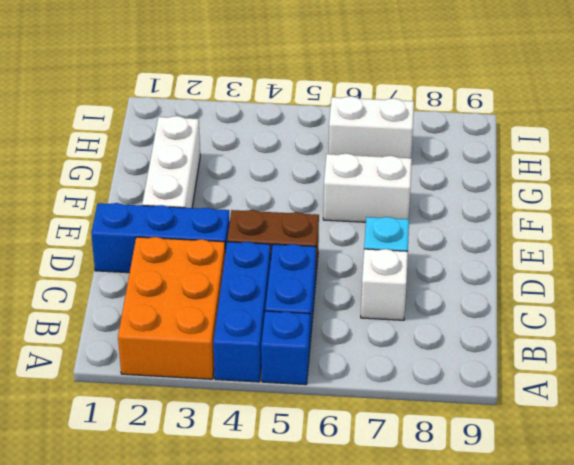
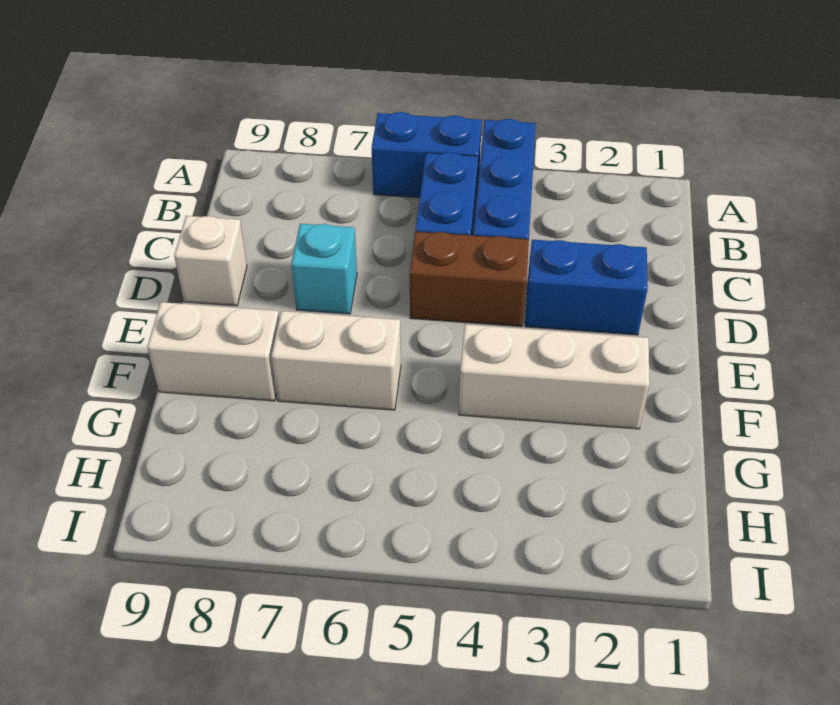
orange brick A2:C3 level 1 -> none
blue brick A5 level 1 -> blue brick A5:A6 level 1
white brick C7 level 1 -> white brick D9 level 1
blue brick D1:D3 level 1 -> blue brick D2:D3 level 1
white brick E2:G2 level 1 -> white brick F2:F4 level 1
white brick H6:H7 level 1 -> white brick F8:F9 level 1

